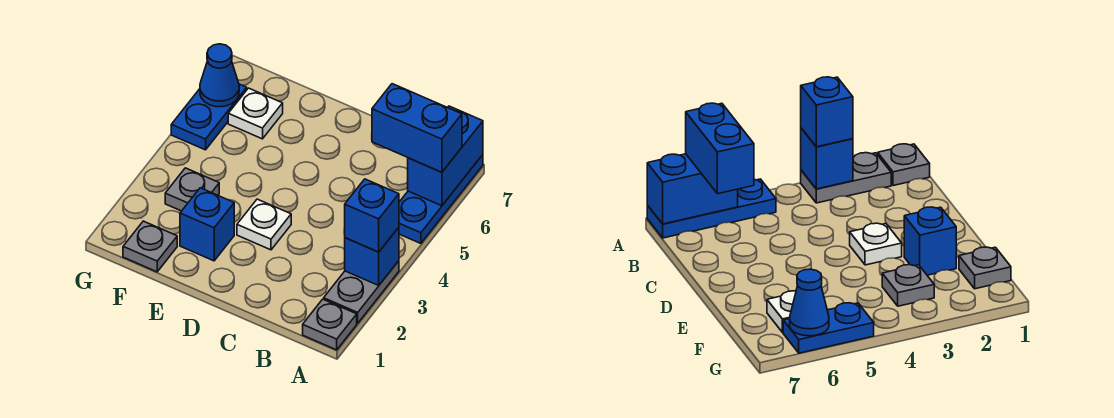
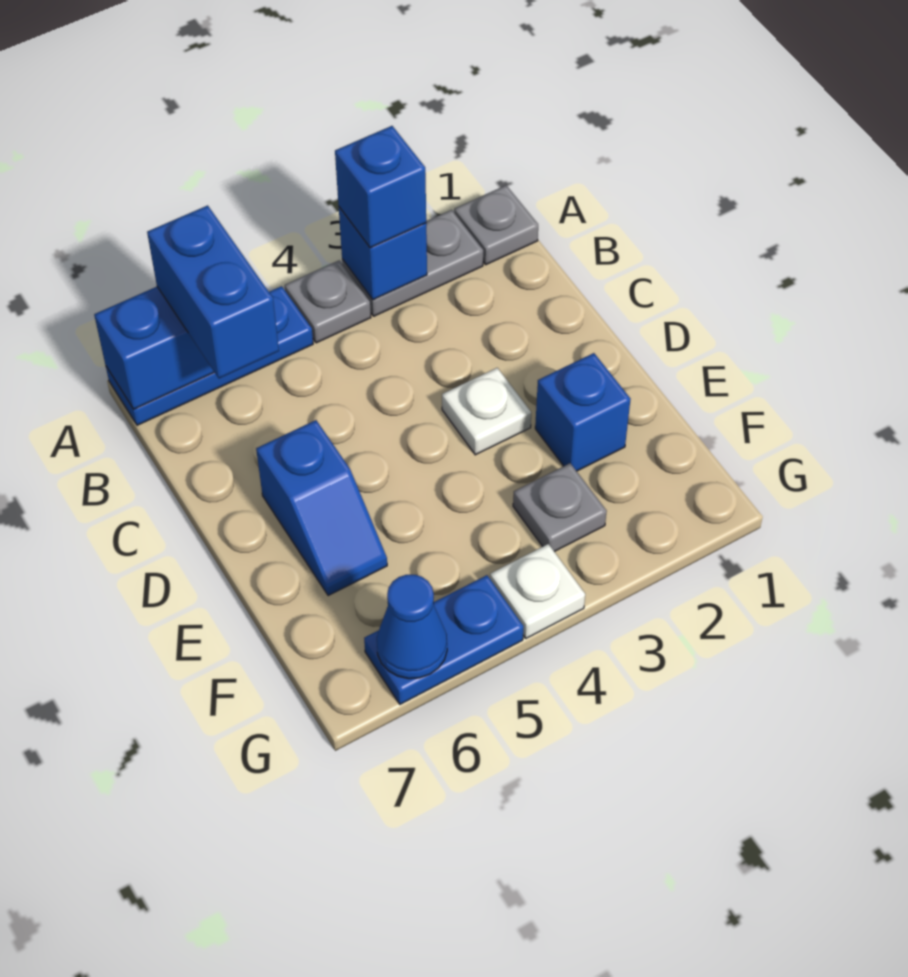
none -> blue slope D6:E6 level 1 top D
grey plate F1 level 1 -> grey plate A4 level 1
white plate F6 level 1 -> white plate G4 level 1

